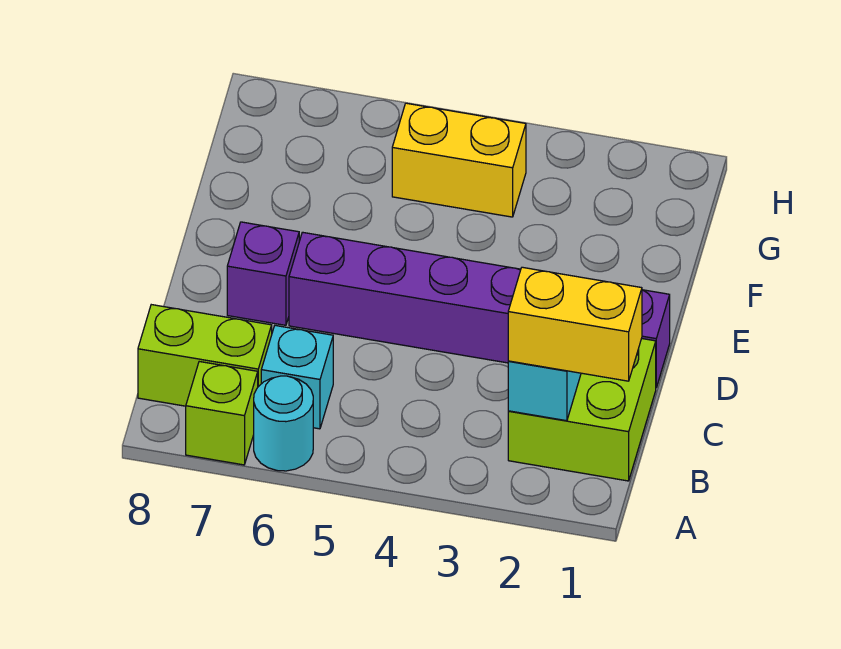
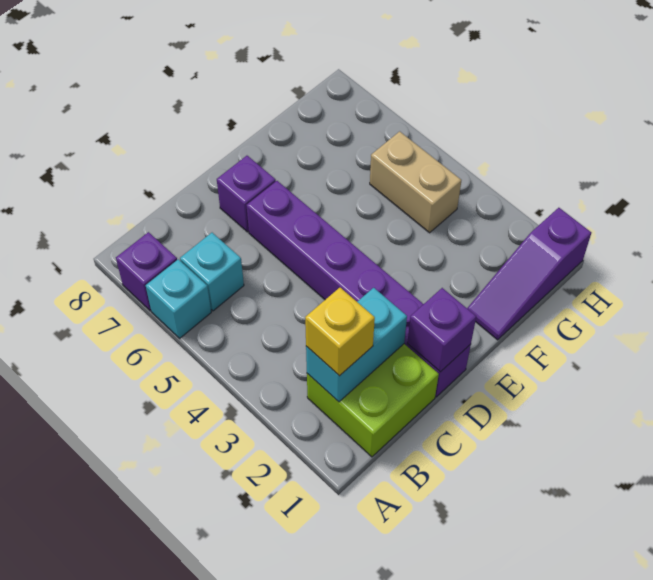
cyan round brick A6 level 1 -> cyan brick A6 level 1
lime brick A7 level 1 -> purple brick A7 level 1
yellow brick B1:B2 level 3 -> yellow brick B2 level 3
lime brick B7:B8 level 1 -> none
none -> purple brick D1 level 2
none -> purple slope F1:H1 level 1 top H
yellow brick G4:G5 level 1 -> tan brick G4:G5 level 1

